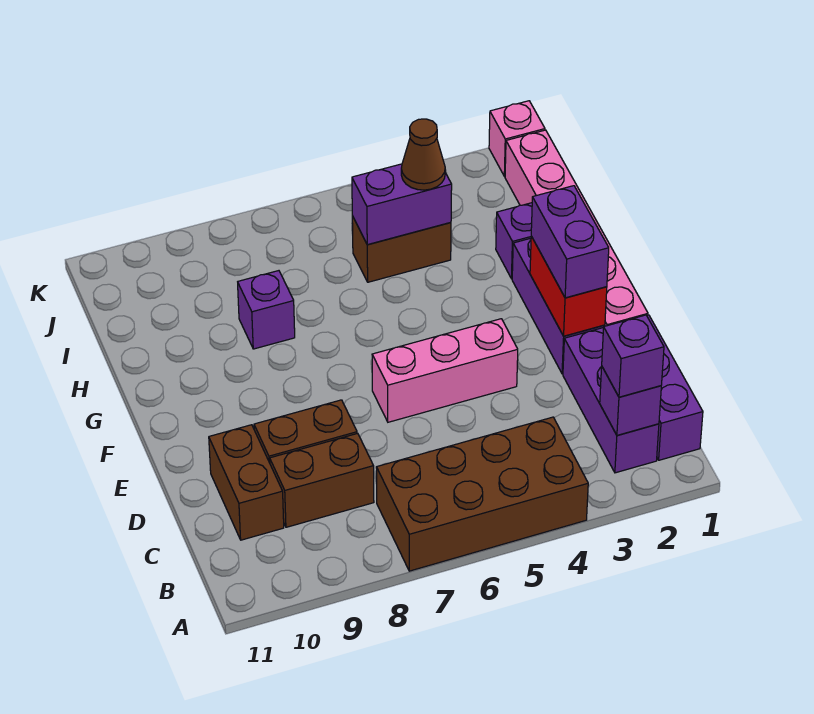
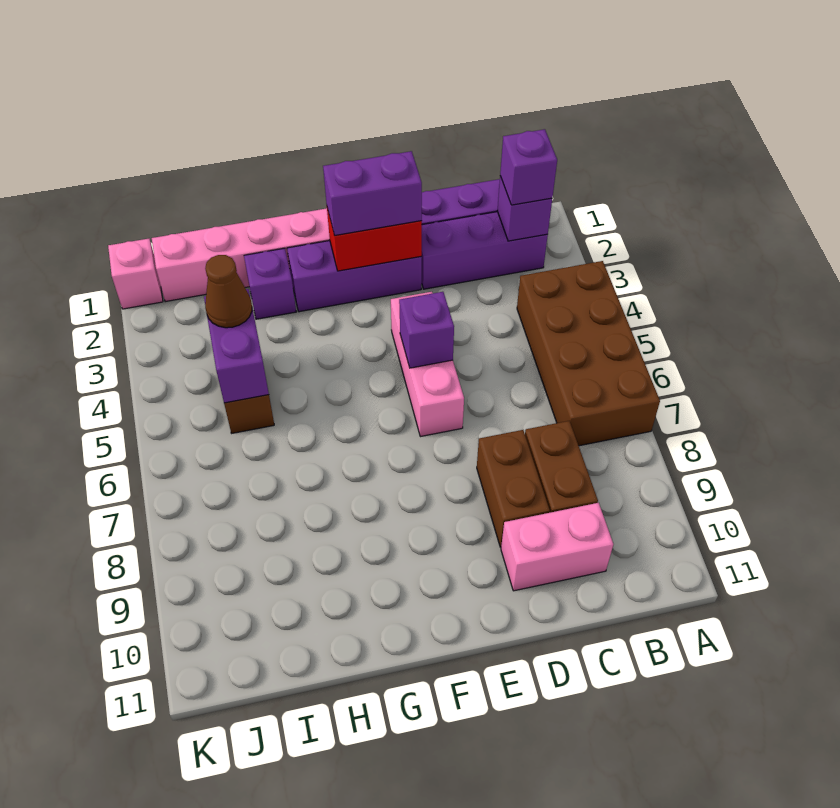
brown brick C10:D10 level 1 -> pink brick C10:D10 level 1
purple brick H8 level 1 -> purple brick E5 level 2

